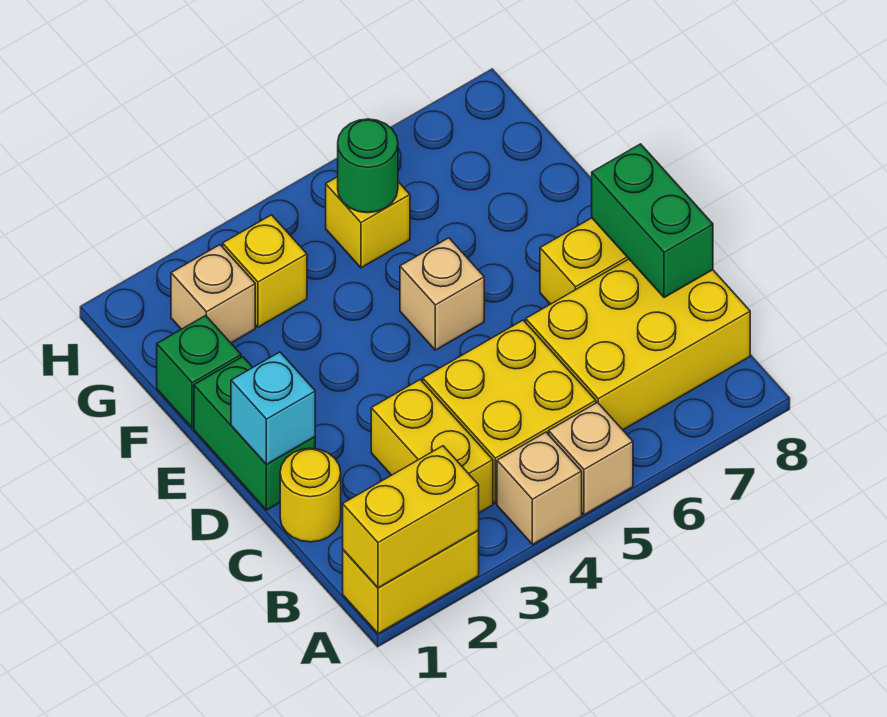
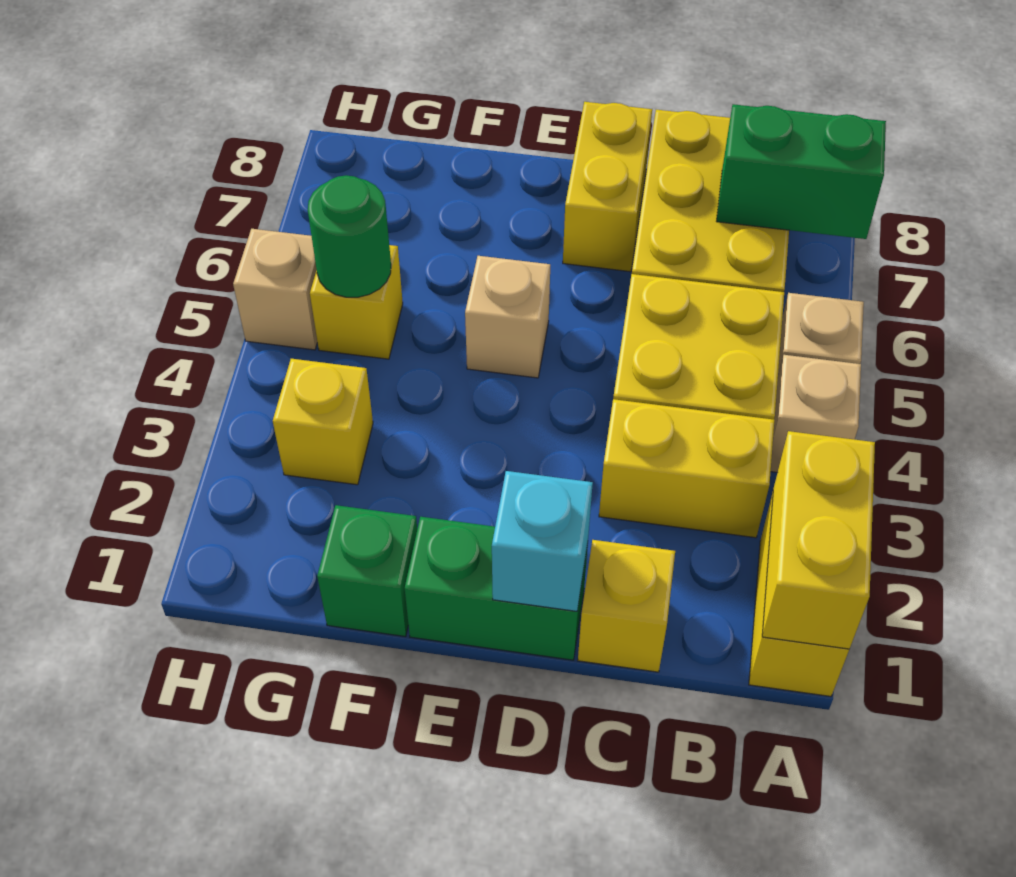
yellow round brick C1 level 1 -> yellow brick C1 level 1
green brick C8:D8 level 2 -> green brick A7:B7 level 2
tan brick G2 level 1 -> tan brick H5 level 1

